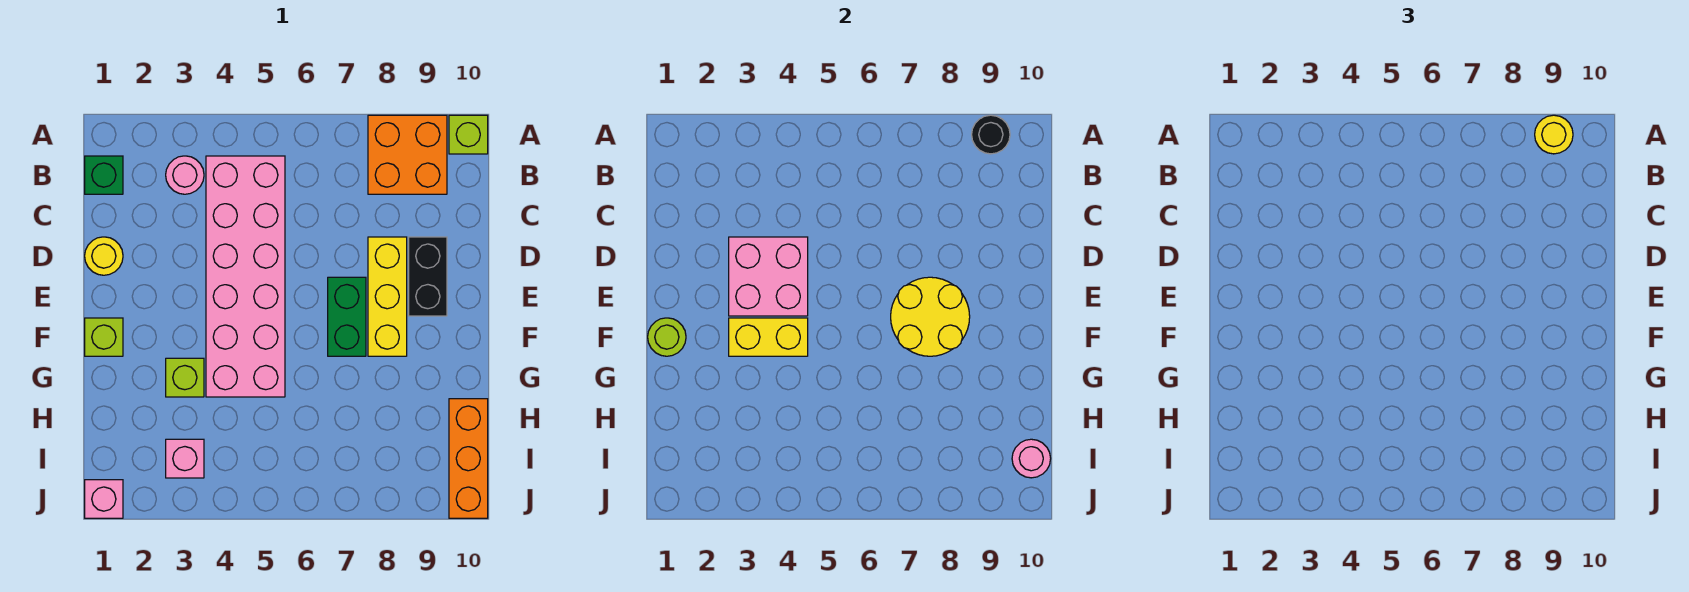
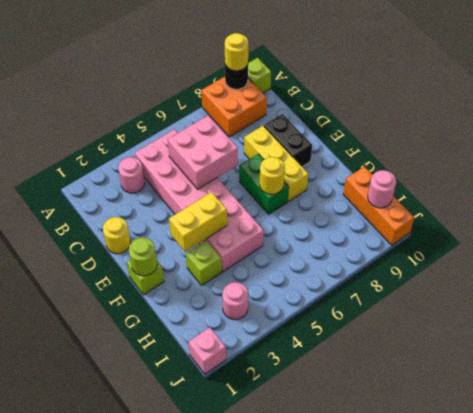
green brick B1 level 1 -> none
pink brick D3:E4 level 2 -> pink brick C5:D6 level 2
yellow round brick E7:F8 level 2 -> yellow round brick F7 level 2
pink brick I3 level 1 -> pink round brick I3 level 1

